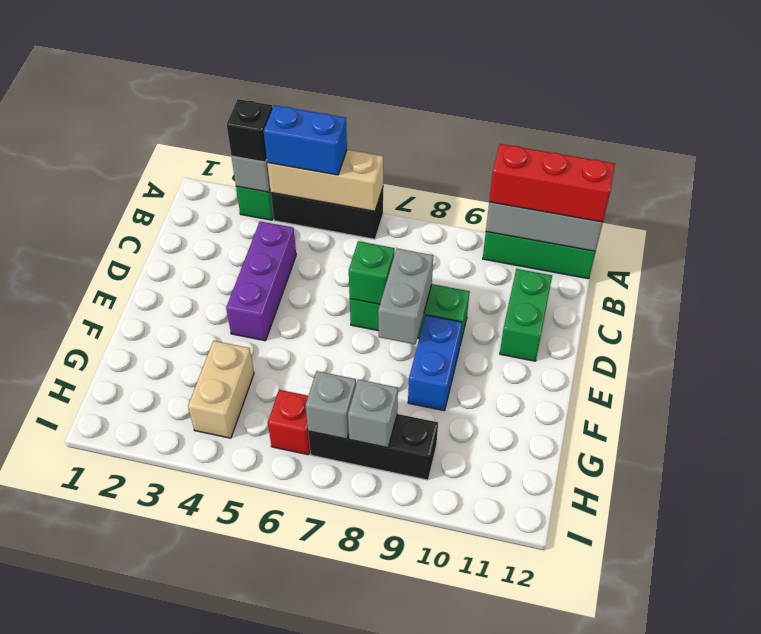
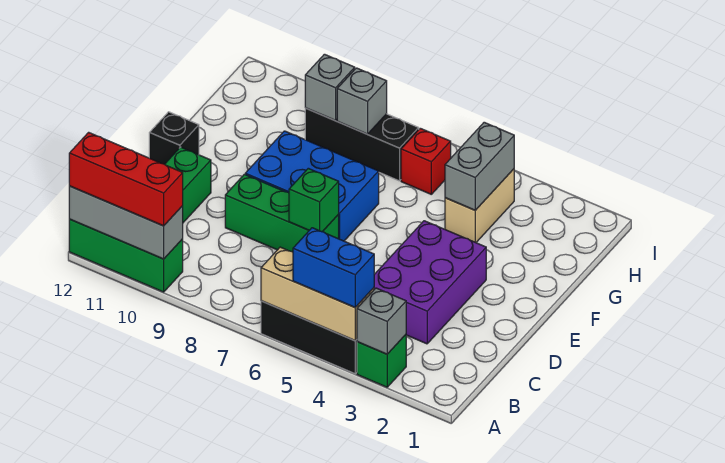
black brick A3 level 3 -> black brick E12 level 1
purple brick C4:E4 level 1 -> purple brick C3:E4 level 1
grey brick D8:E8 level 2 -> grey brick G4:H4 level 2
blue brick E9:F9 level 1 -> blue brick E7:F9 level 1
grey brick H7 level 2 -> grey brick H9 level 2

